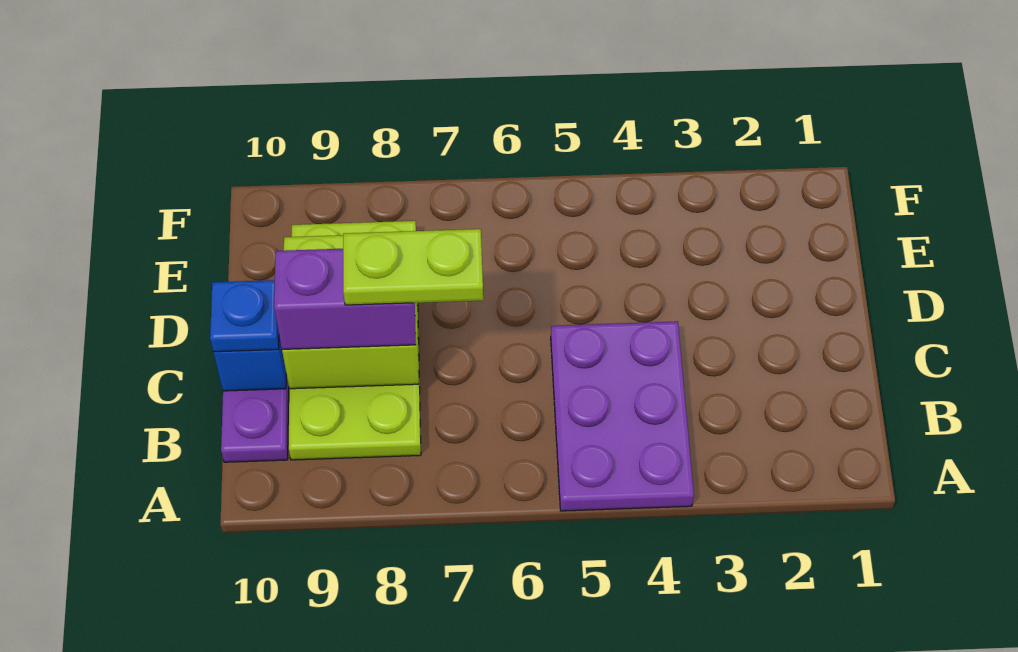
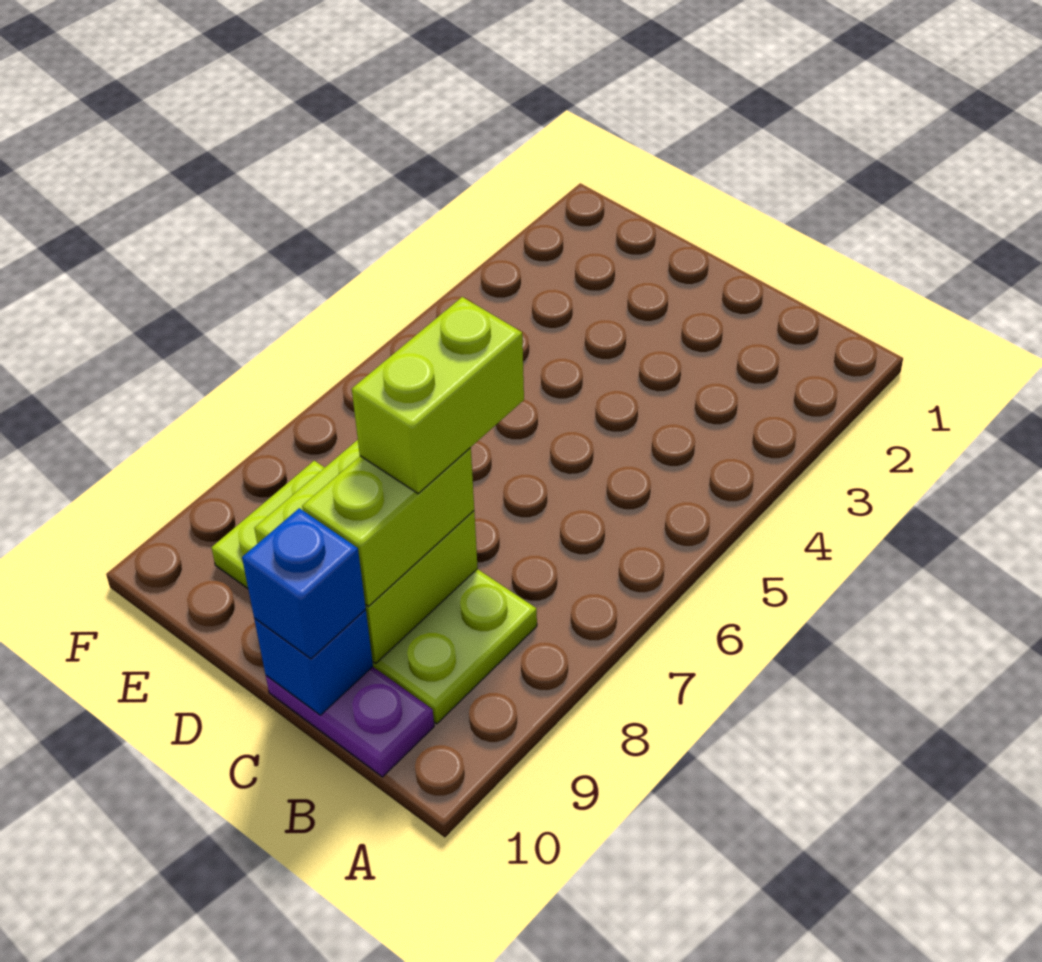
purple plate A4:C5 level 1 -> none
lime plate C7:C8 level 4 -> lime brick C7:C8 level 4
purple brick C8:C9 level 3 -> lime brick C8:C9 level 3
blue plate C10 level 3 -> blue brick C10 level 3

